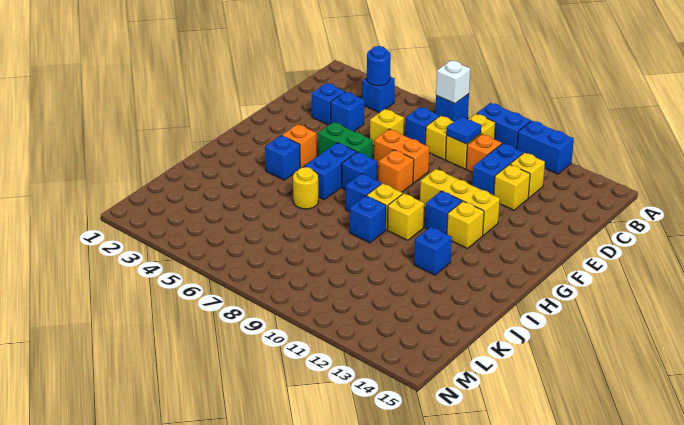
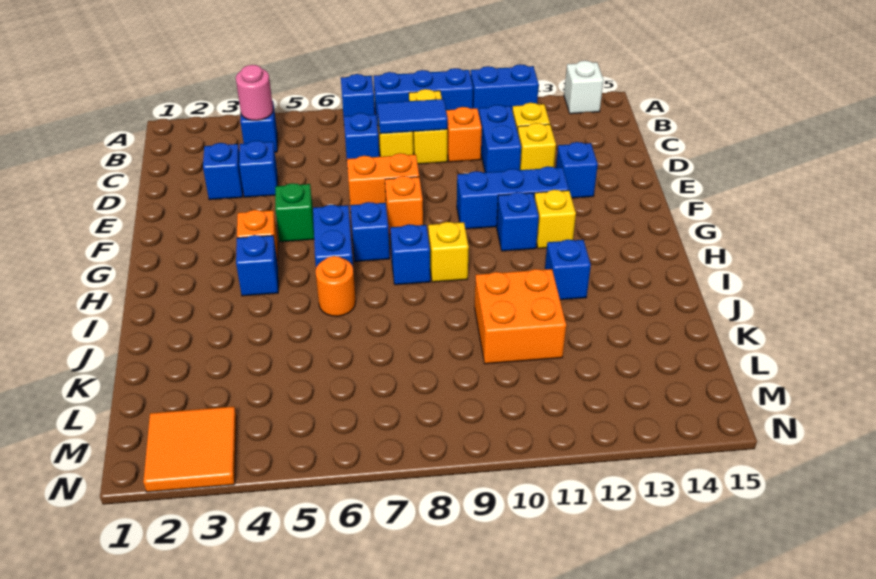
white brick A7 level 2 -> white brick A14 level 1
blue brick A9:A10 level 1 -> blue brick A8:A10 level 1
blue round brick B4 level 2 -> pink round brick B4 level 2
blue tile C9 level 2 -> blue tile C8:C9 level 2
yellow brick D6 level 1 -> none
green brick F5:F6 level 1 -> green brick F5 level 1
yellow brick F10:F12 level 1 -> blue brick F10:F12 level 1
yellow brick H10 level 1 -> none
yellow round brick I6 level 1 -> orange round brick I6 level 1
blue brick I9 level 1 -> blue brick E13 level 1
none -> orange brick J10:K11 level 1
none -> orange tile M2:N3 level 1

